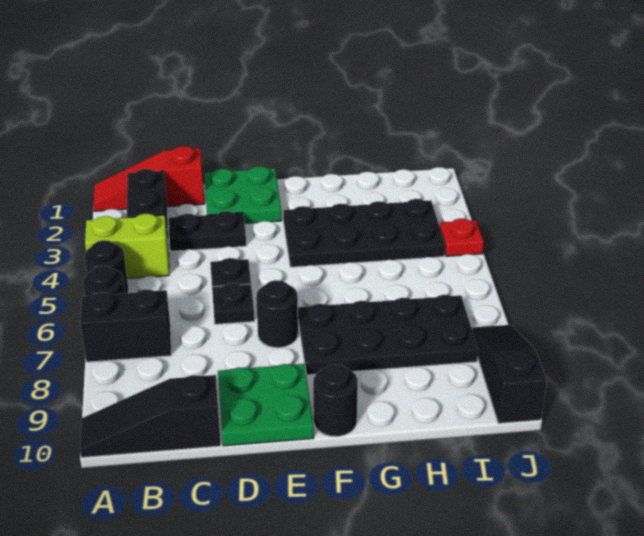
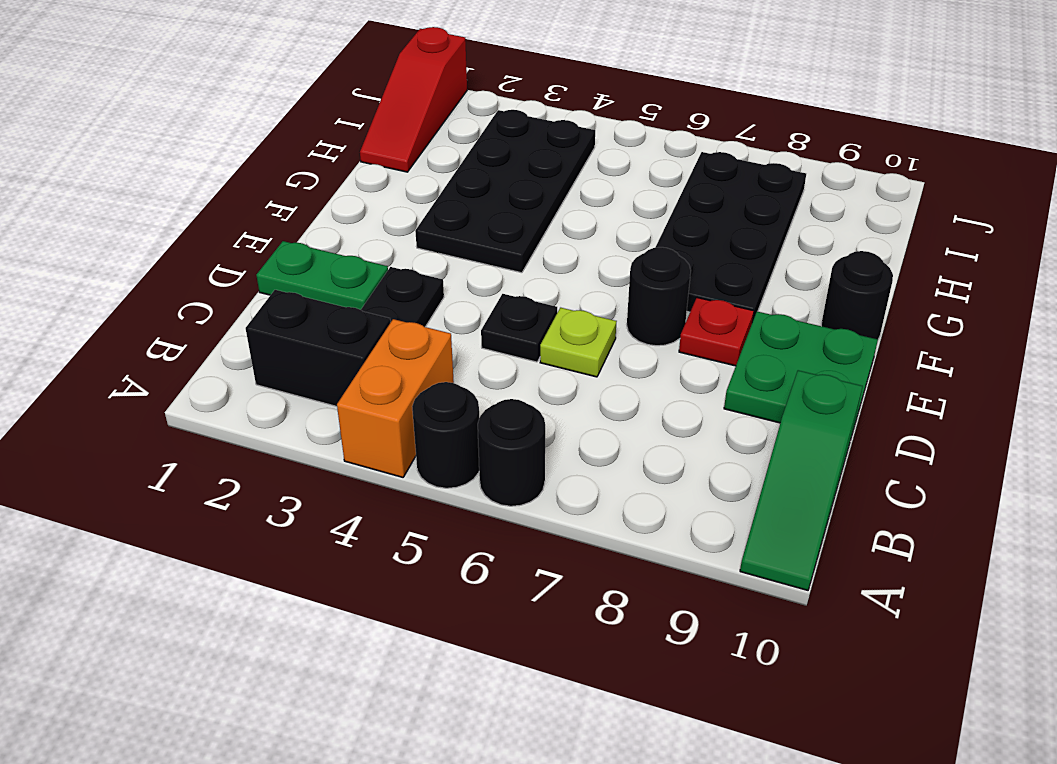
red slope A1:C1 level 1 top C -> red slope H1:J1 level 1 top J
lime brick A4:B4 level 1 -> orange brick A4:B4 level 1
black brick A7:B7 level 1 -> none
black slope A10:C10 level 1 top C -> green slope A10:C10 level 1 top C
green plate D1:E2 level 1 -> green plate D1:D2 level 1
black plate D6 level 1 -> lime plate D6 level 1
red plate J4 level 1 -> red plate E8 level 1
black slope J8:J10 level 1 top 10 -> none

